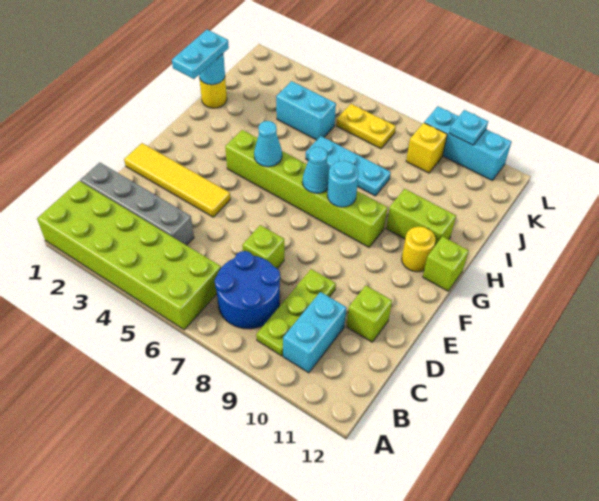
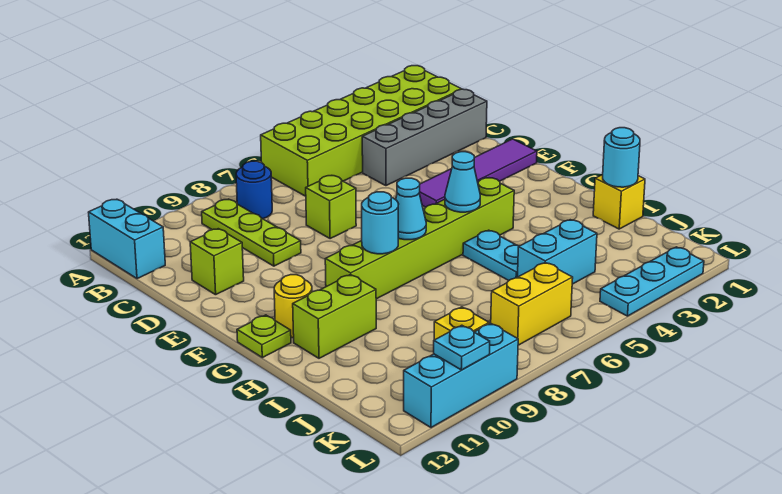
blue round brick B7:C8 level 1 -> blue round brick B8 level 1
cyan brick B10:C10 level 1 -> cyan brick A12:B12 level 1
yellow tile E1:E4 level 1 -> purple tile E1:E4 level 1
lime brick G12 level 1 -> lime plate G12 level 1
cyan plate H1:I1 level 3 -> cyan plate H5:I5 level 1
yellow round brick I1 level 1 -> yellow brick I1 level 1
cyan plate I6:I8 level 1 -> cyan plate L2:L4 level 1
yellow plate K6:K7 level 1 -> yellow brick K6:K7 level 1

